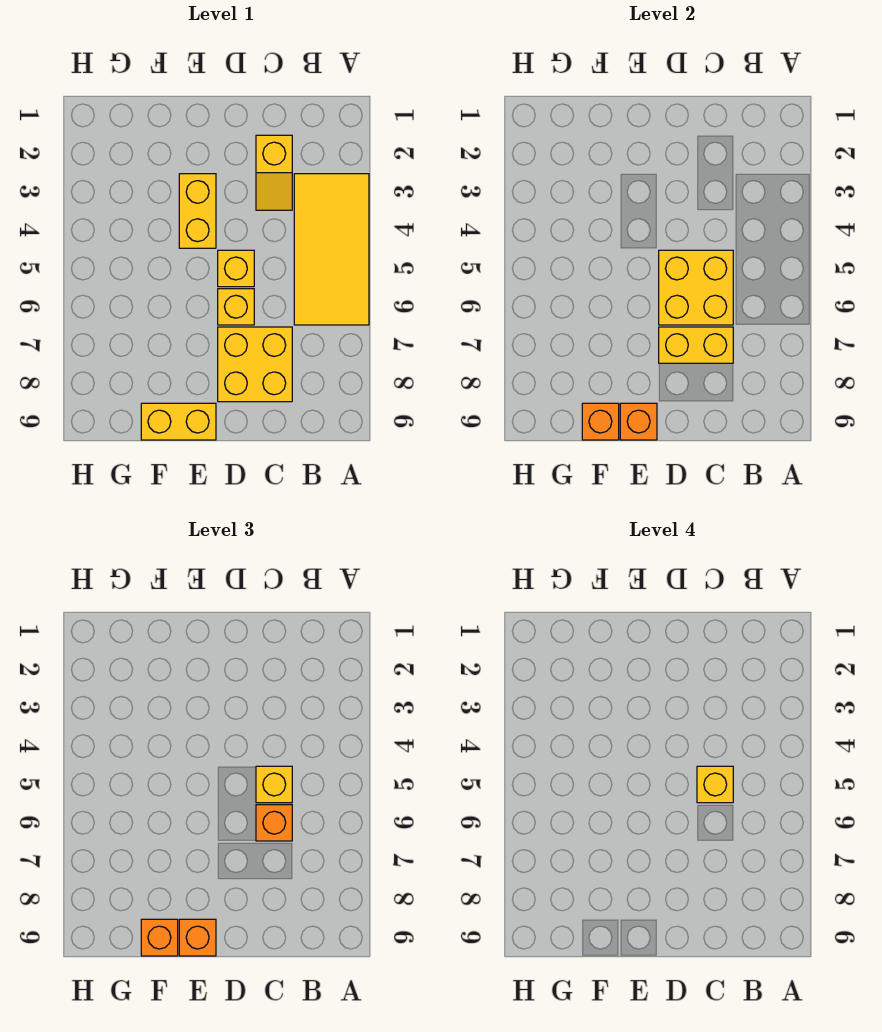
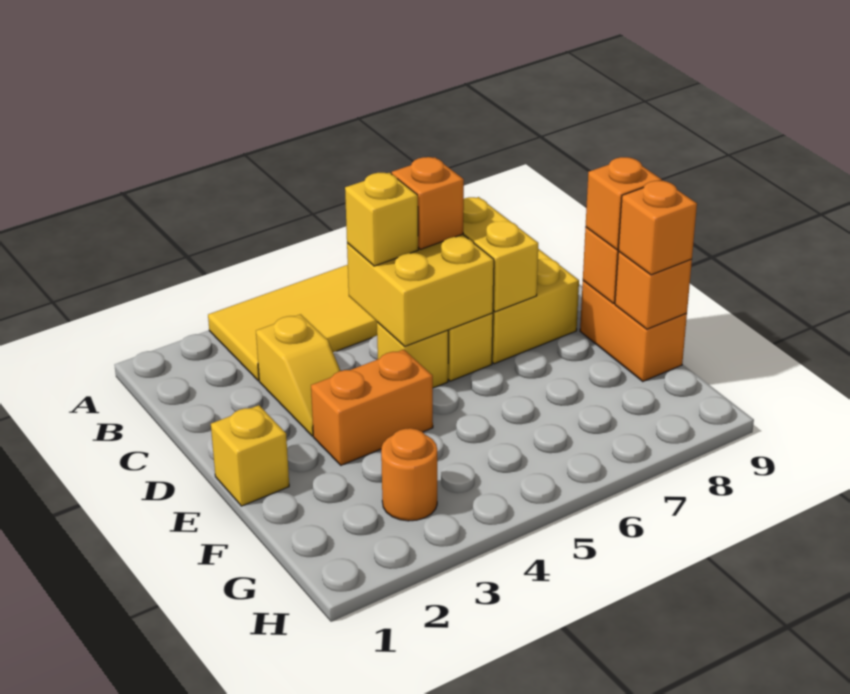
yellow slope C2:C3 level 1 top 2 -> yellow slope C3:D3 level 1 top C
yellow brick C5 level 4 -> yellow brick E1 level 1
yellow brick E3:E4 level 1 -> orange brick E3:E4 level 1
yellow brick E9:F9 level 1 -> orange brick E9:F9 level 1
none -> orange round brick G3 level 1

